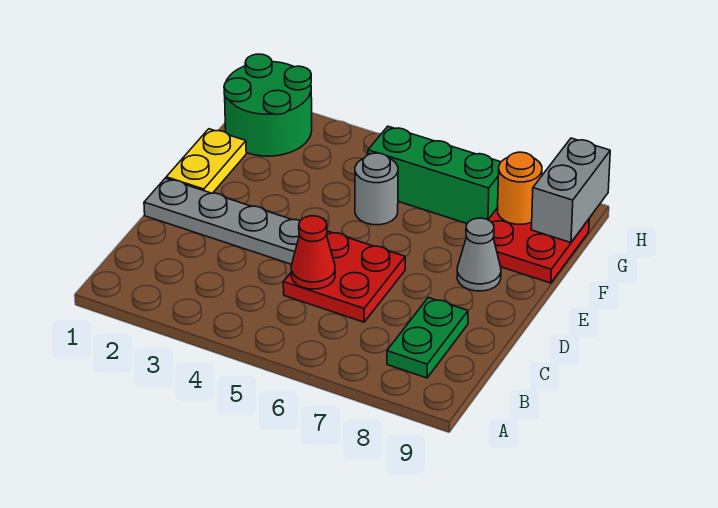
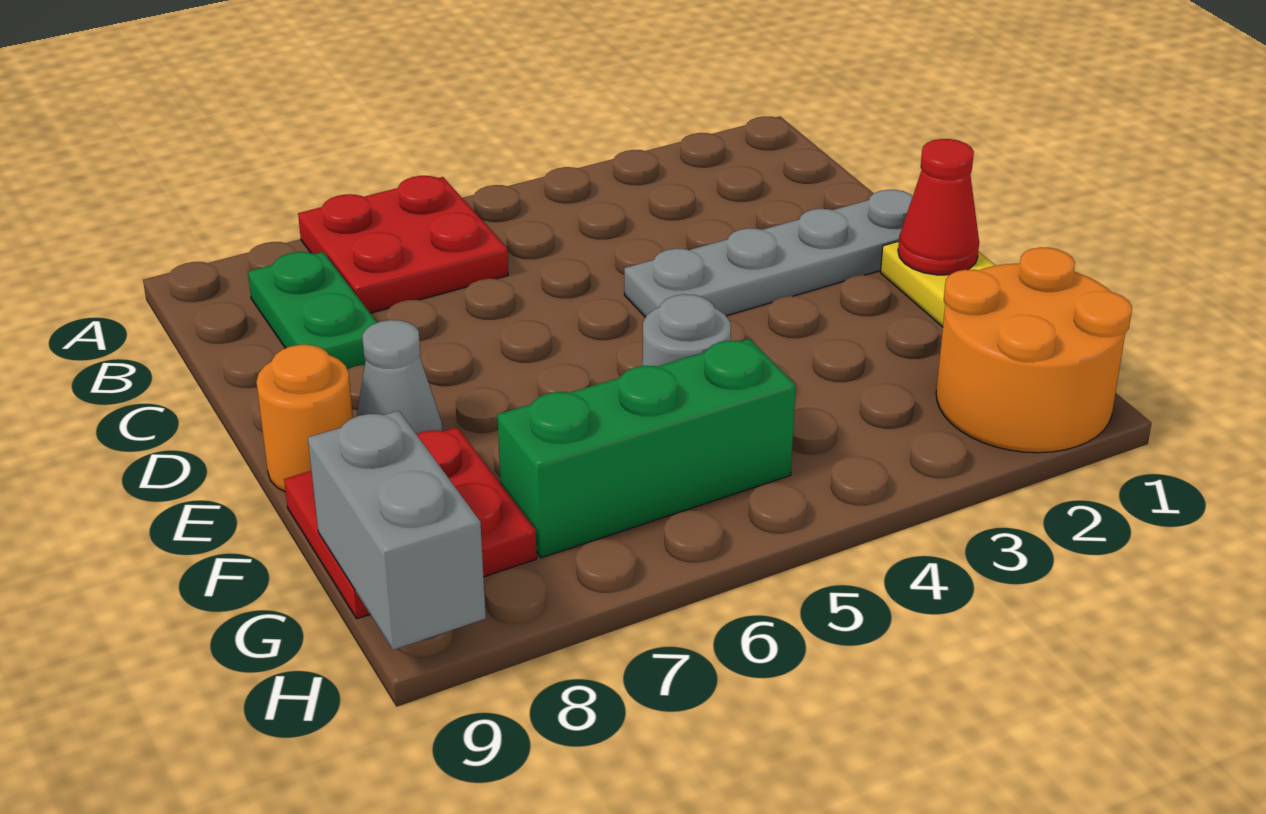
red plate C5:D6 level 1 -> red plate A6:B7 level 1
red cone C5 level 2 -> red cone E1 level 2
green round brick G1:H2 level 1 -> orange round brick G1:H2 level 1
orange round brick G8 level 2 -> orange round brick E9 level 1

